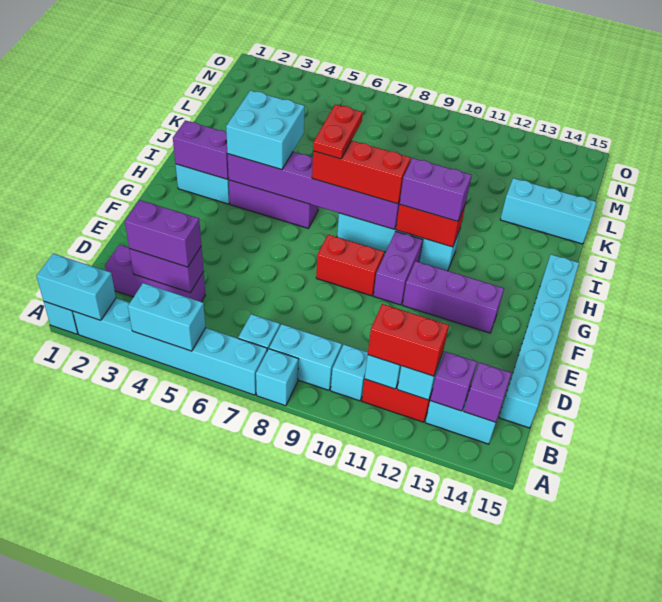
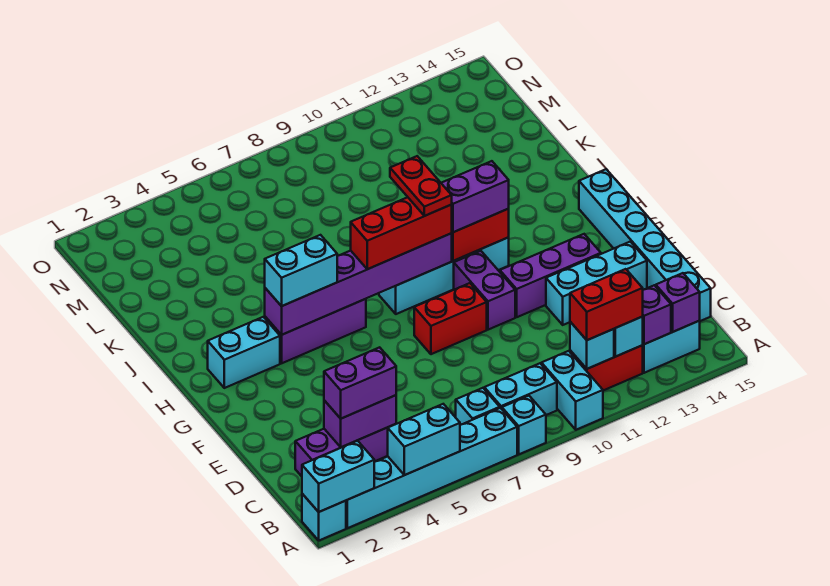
cyan brick B10 level 1 -> cyan brick A10:B10 level 1
purple brick H2:H3 level 2 -> none
cyan brick H4:I5 level 3 -> cyan brick H4:H5 level 3
red plate H7:I7 level 4 -> red plate H9:I9 level 4
cyan brick K13:K15 level 1 -> cyan brick E12:E14 level 1

